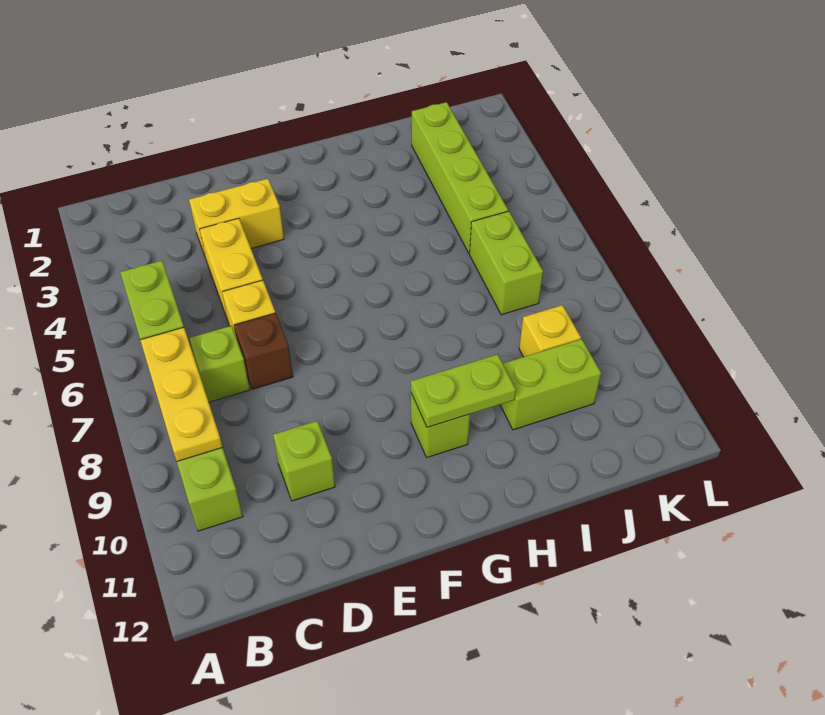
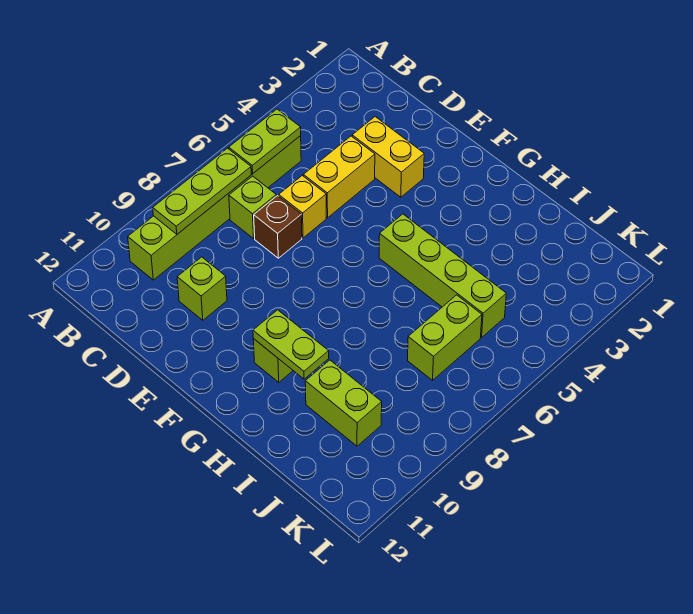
yellow plate B7:B9 level 2 -> lime plate B7:B9 level 2
lime brick J2:J5 level 1 -> lime brick G5:J5 level 1
yellow brick J9 level 1 -> none

